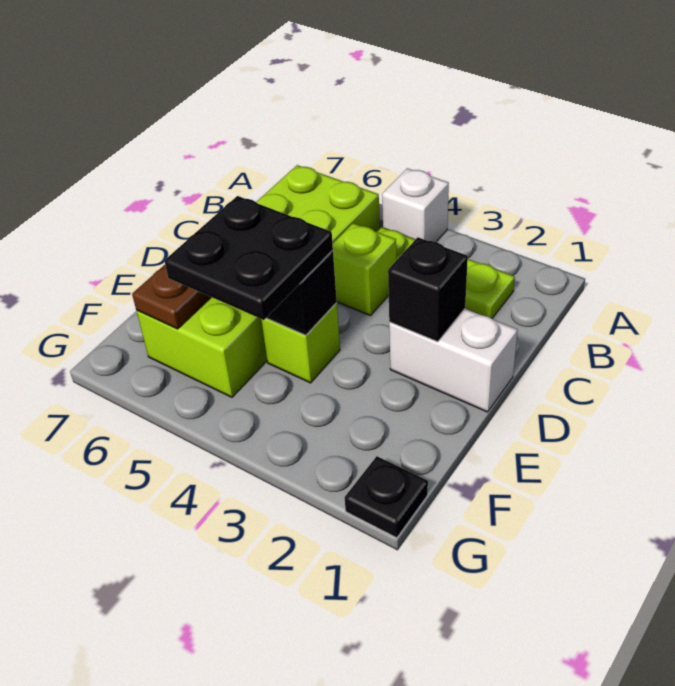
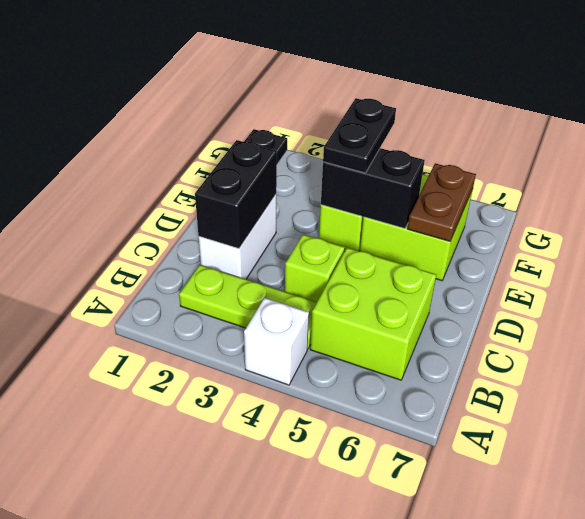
white brick D1:D2 level 1 -> white brick C2:D2 level 1
black brick D2 level 2 -> black brick C2:D2 level 2
black plate E4:F5 level 3 -> black plate E4:F4 level 3

